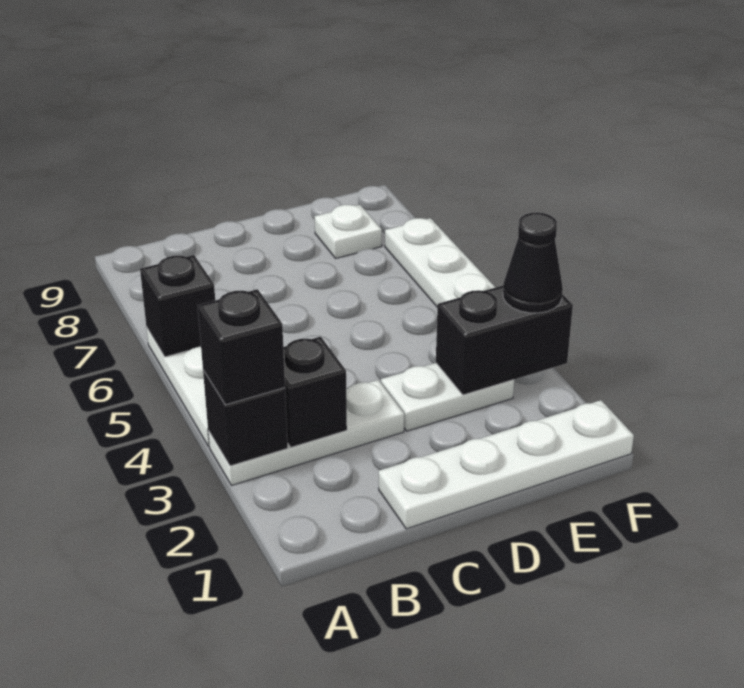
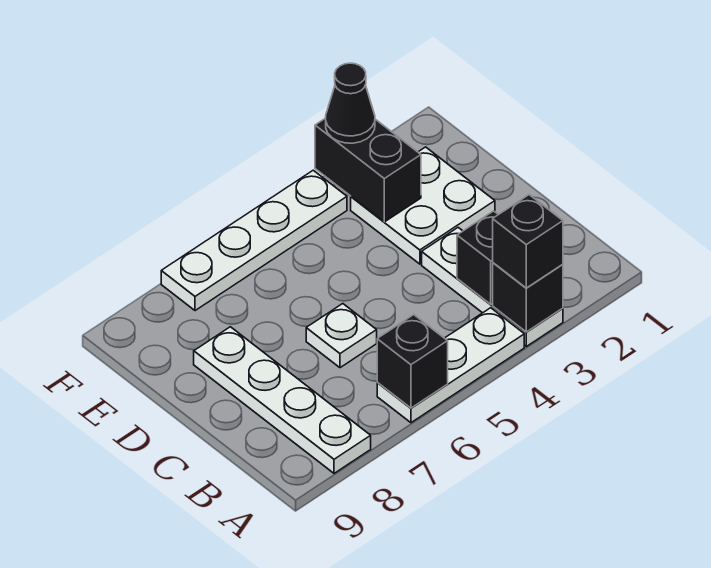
white plate C1:F1 level 1 -> white plate A8:D8 level 1
white plate D3:E3 level 1 -> white plate D2:E3 level 1
white plate E8 level 1 -> white plate C6 level 1

